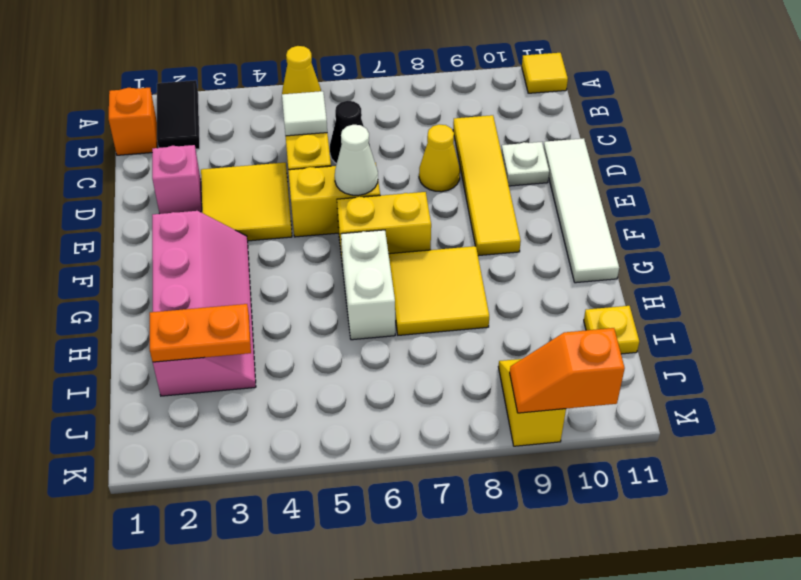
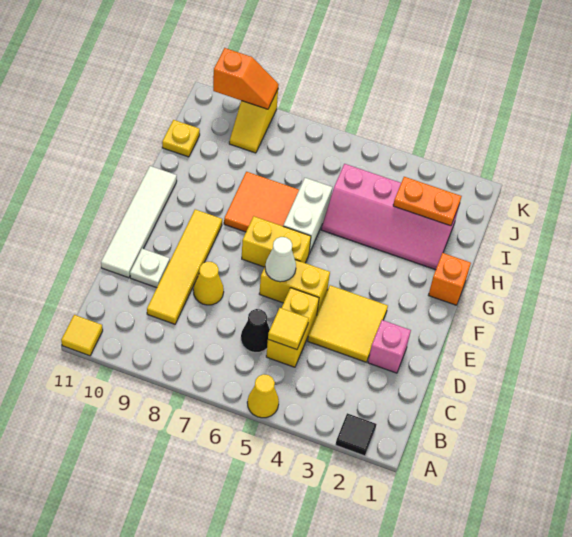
black tile A2:B2 level 1 -> black tile A2 level 1
orange brick B1 level 1 -> orange brick G1 level 1
white tile C5 level 2 -> yellow tile C5 level 2
pink slope F2:I3 level 1 top 2 -> pink slope H2:I5 level 1 top I
yellow tile G7:H8 level 1 -> orange tile G7:H8 level 1

